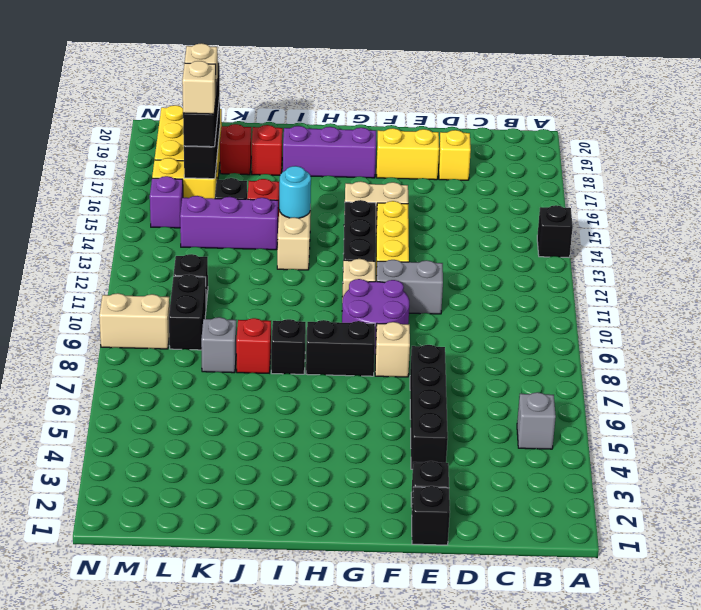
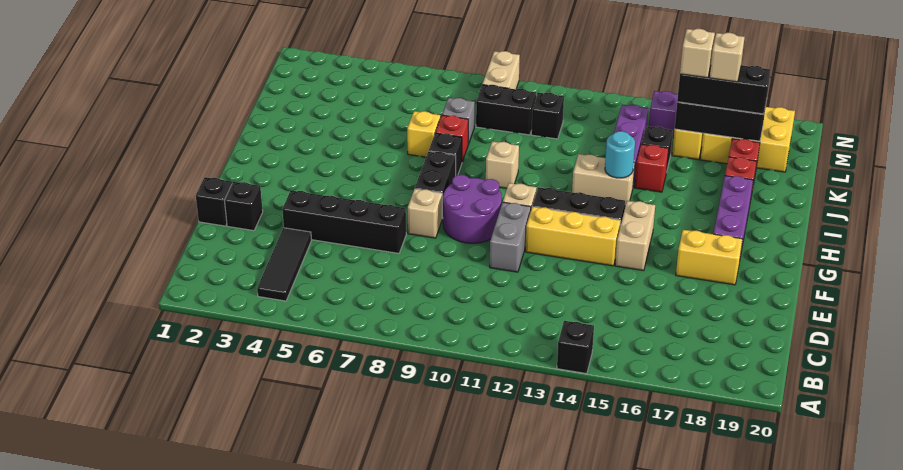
none -> black tile B4:D4 level 1
grey brick B5 level 1 -> none
yellow brick D18 level 1 -> yellow brick J7 level 1
yellow brick E18:F18 level 1 -> yellow brick F17:F18 level 1
none -> tan brick I10 level 1

